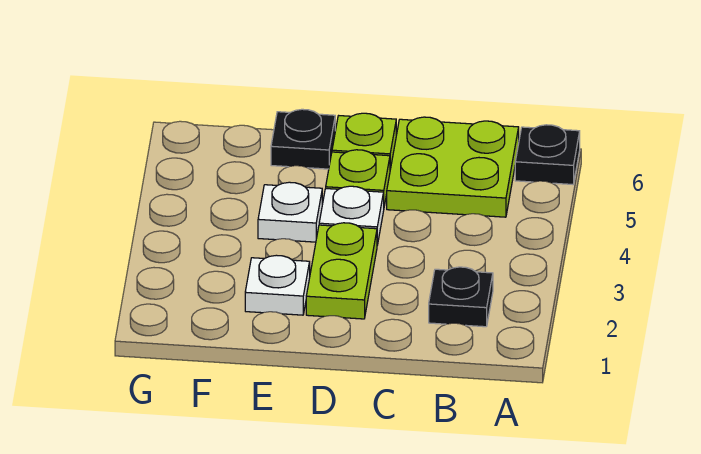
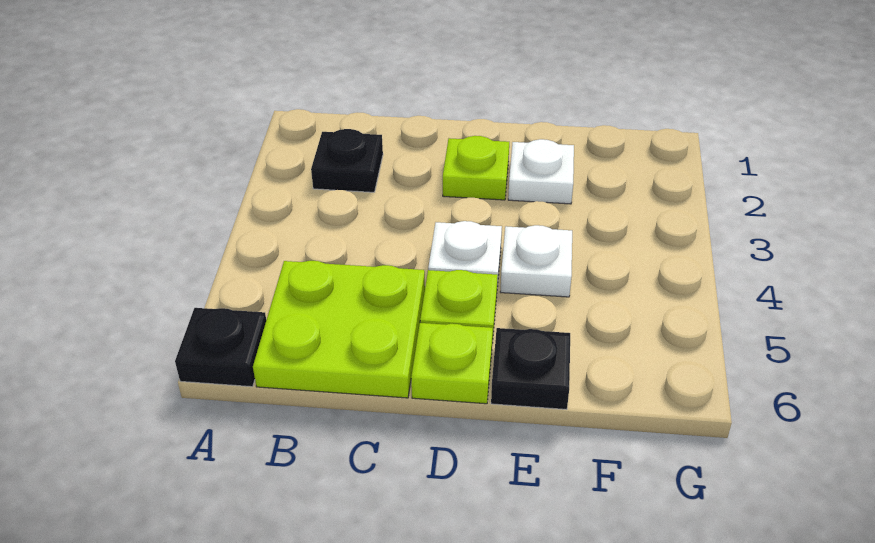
lime plate D2:D3 level 1 -> lime plate D2 level 1

